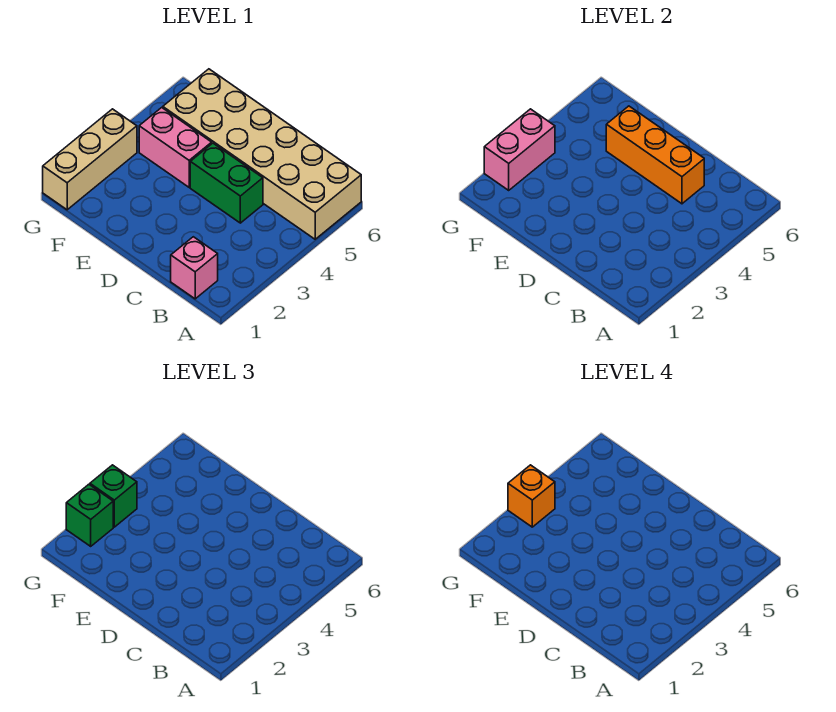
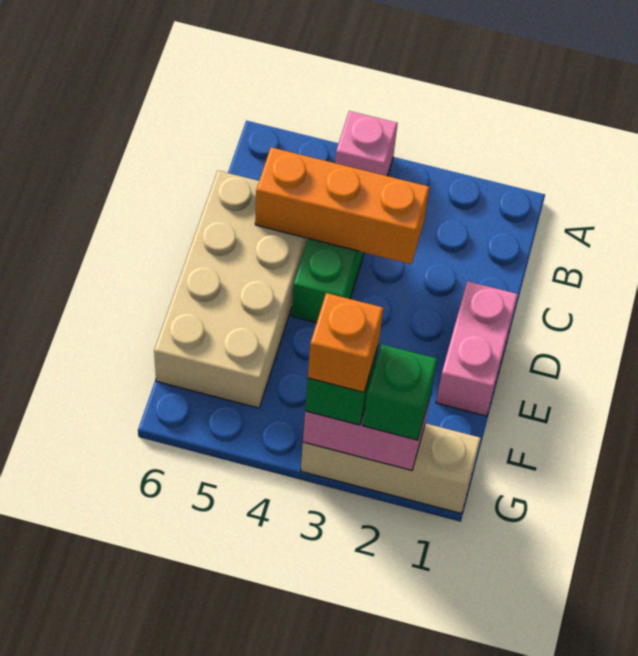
tan brick A5:F6 level 1 -> tan brick C5:F6 level 1
pink brick B1 level 1 -> pink brick A4 level 1
orange brick C5:E5 level 2 -> orange brick C3:C5 level 2
pink brick E4:F4 level 1 -> pink brick D1:E1 level 1

